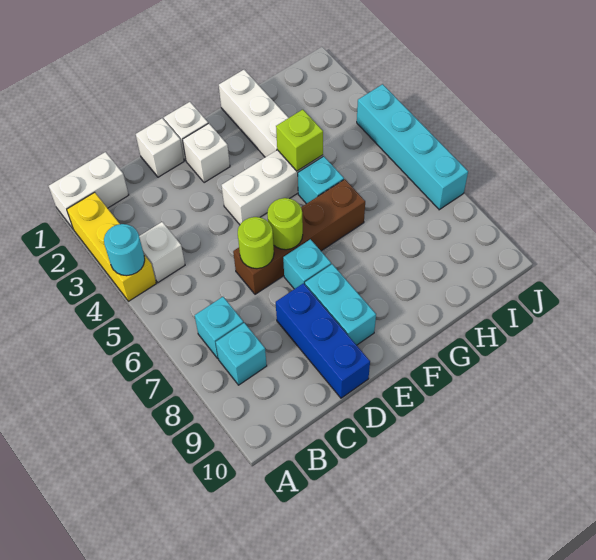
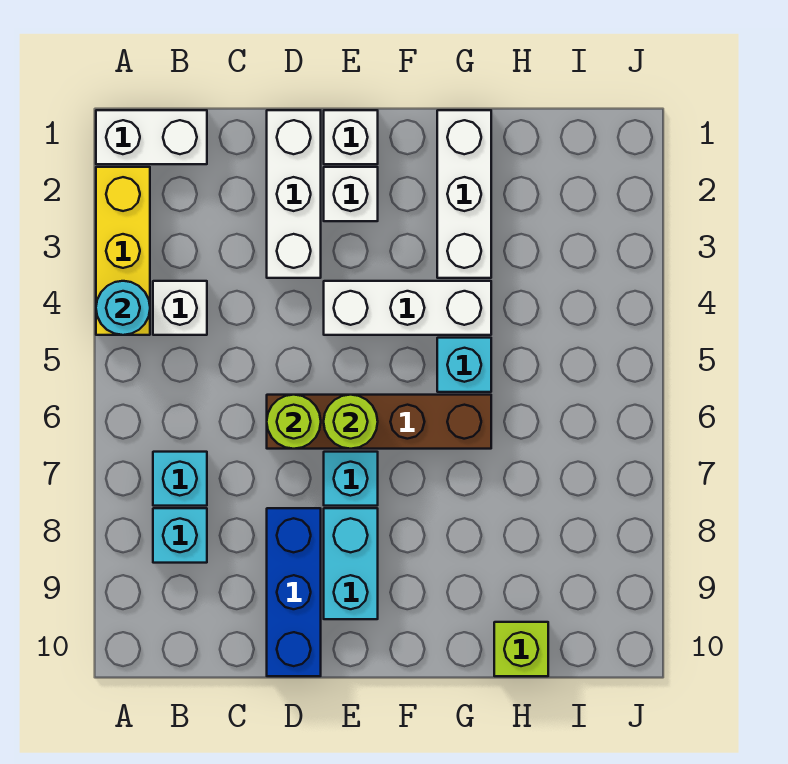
white brick D1 level 1 -> white brick D1:D3 level 1
lime brick G4 level 2 -> lime brick H10 level 1
cyan brick J4:J7 level 1 -> none

